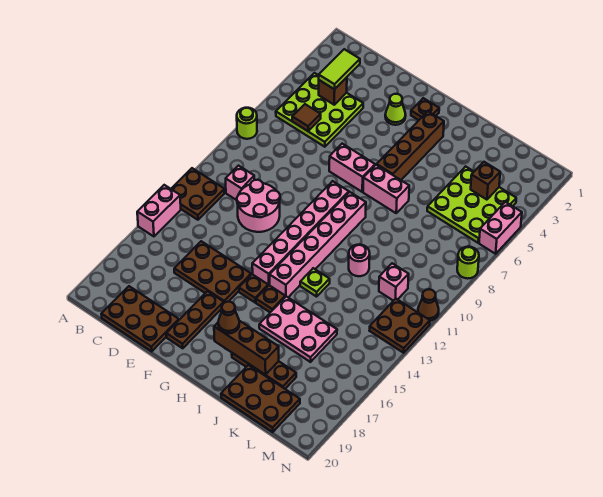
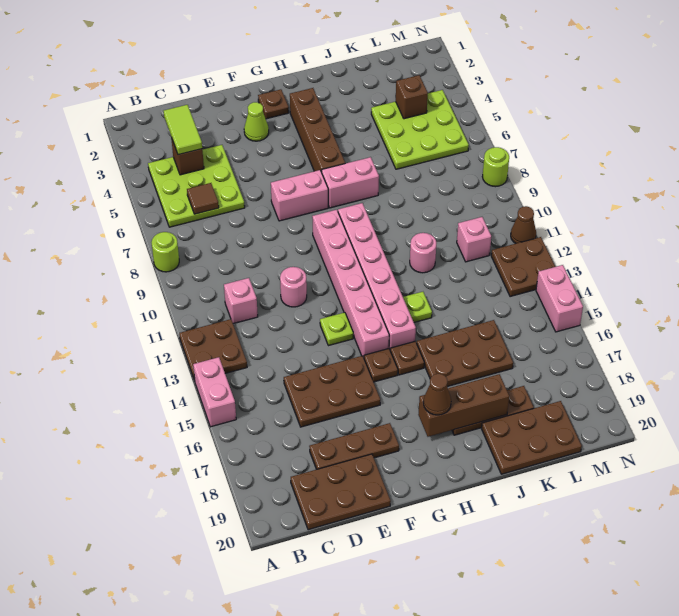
pink round brick D11:E12 level 1 -> pink round brick E11 level 1
none -> lime plate F13 level 1
brown plate F17:F19 level 1 -> brown plate D18:F18 level 1
pink plate I15:K16 level 1 -> brown plate I15:K16 level 1
pink brick N5:N6 level 1 -> pink brick N14:N15 level 1

